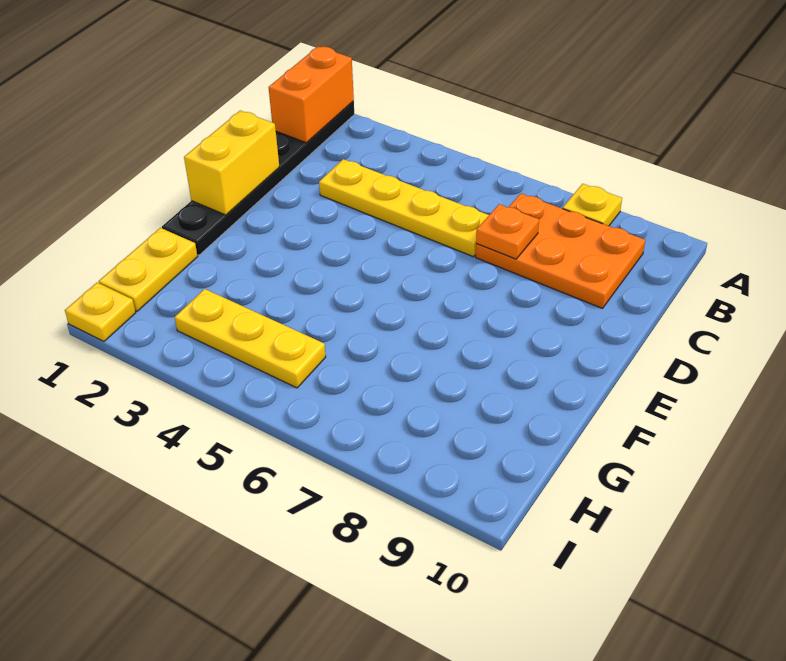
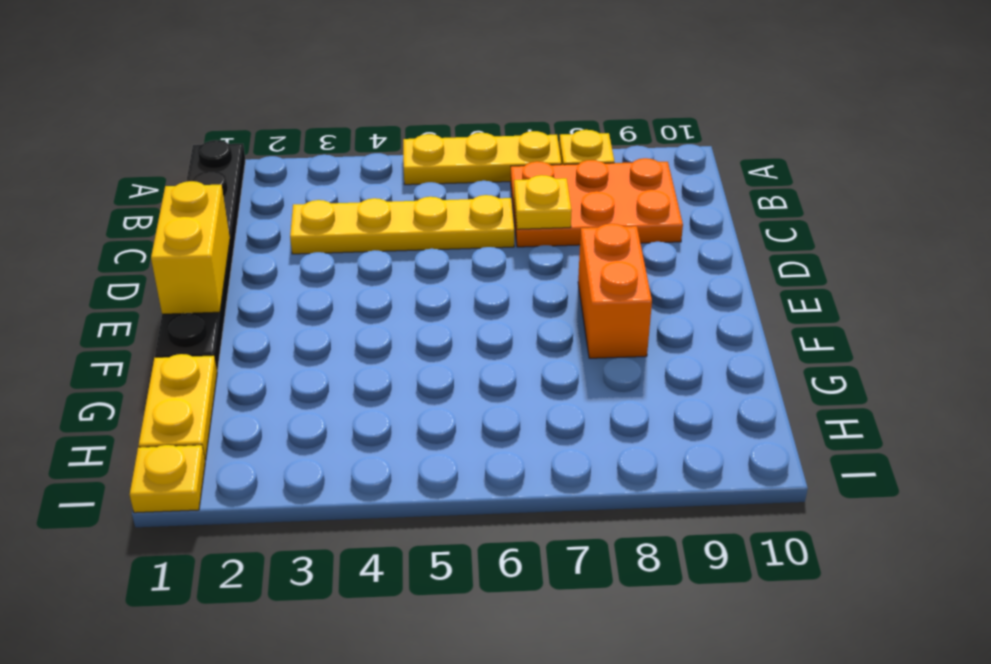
orange brick A1:B1 level 2 -> orange brick E8:F8 level 1
orange plate C7 level 2 -> yellow plate C7 level 2
yellow plate H3:H5 level 1 -> yellow plate A5:A7 level 1

